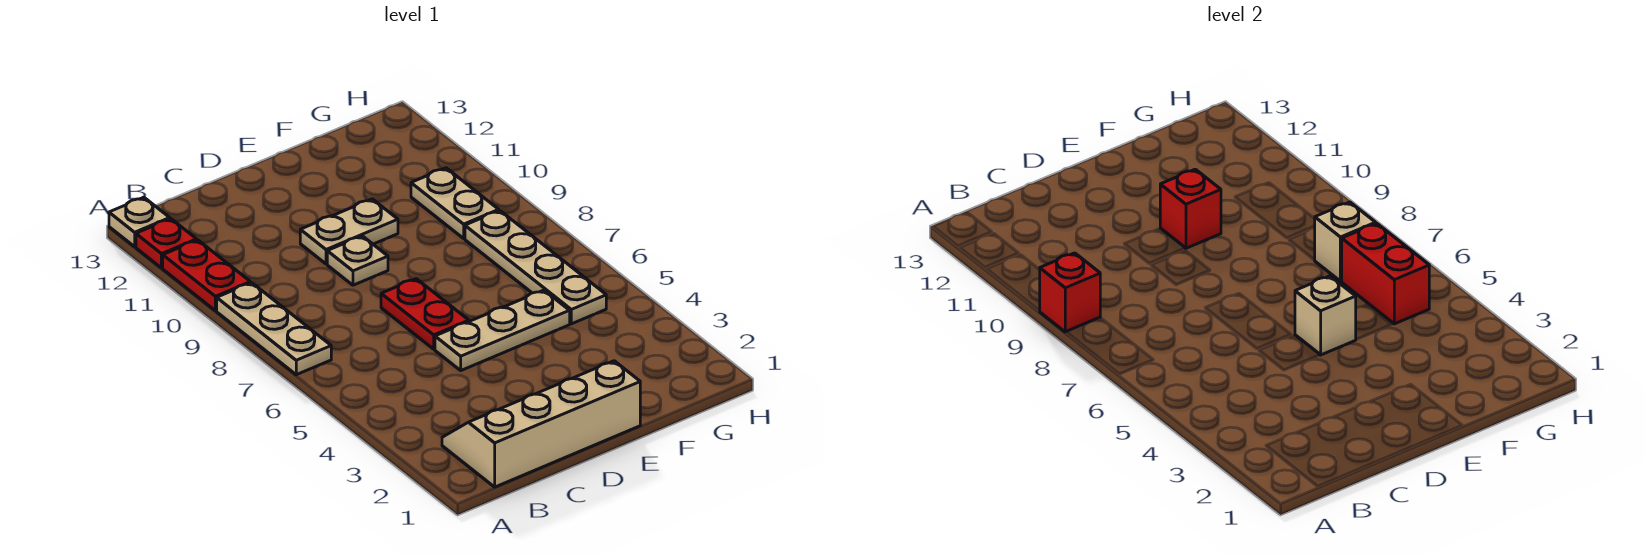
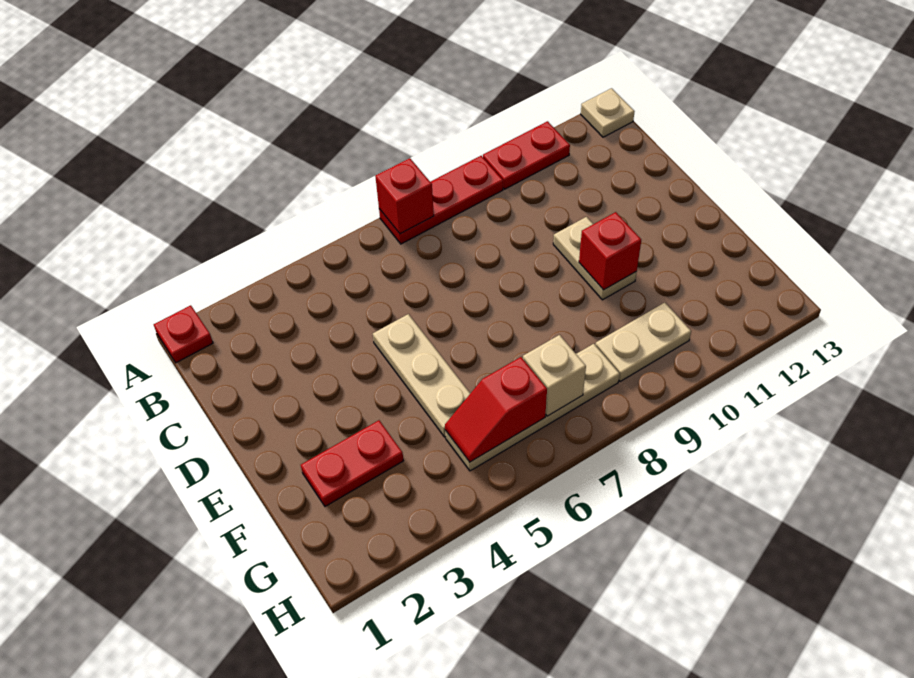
tan plate A7:A9 level 1 -> red plate A7:A9 level 1
red brick A9 level 2 -> red brick A7 level 2
red plate A12 level 1 -> red plate A1 level 1
tan slope B1:E2 level 1 top 1 -> none
red plate D6:D7 level 1 -> red plate F2:F3 level 1
tan plate D9 level 1 -> none
tan brick E5 level 2 -> none
red brick G5:G6 level 2 -> red slope G5:G6 level 2 top 6

